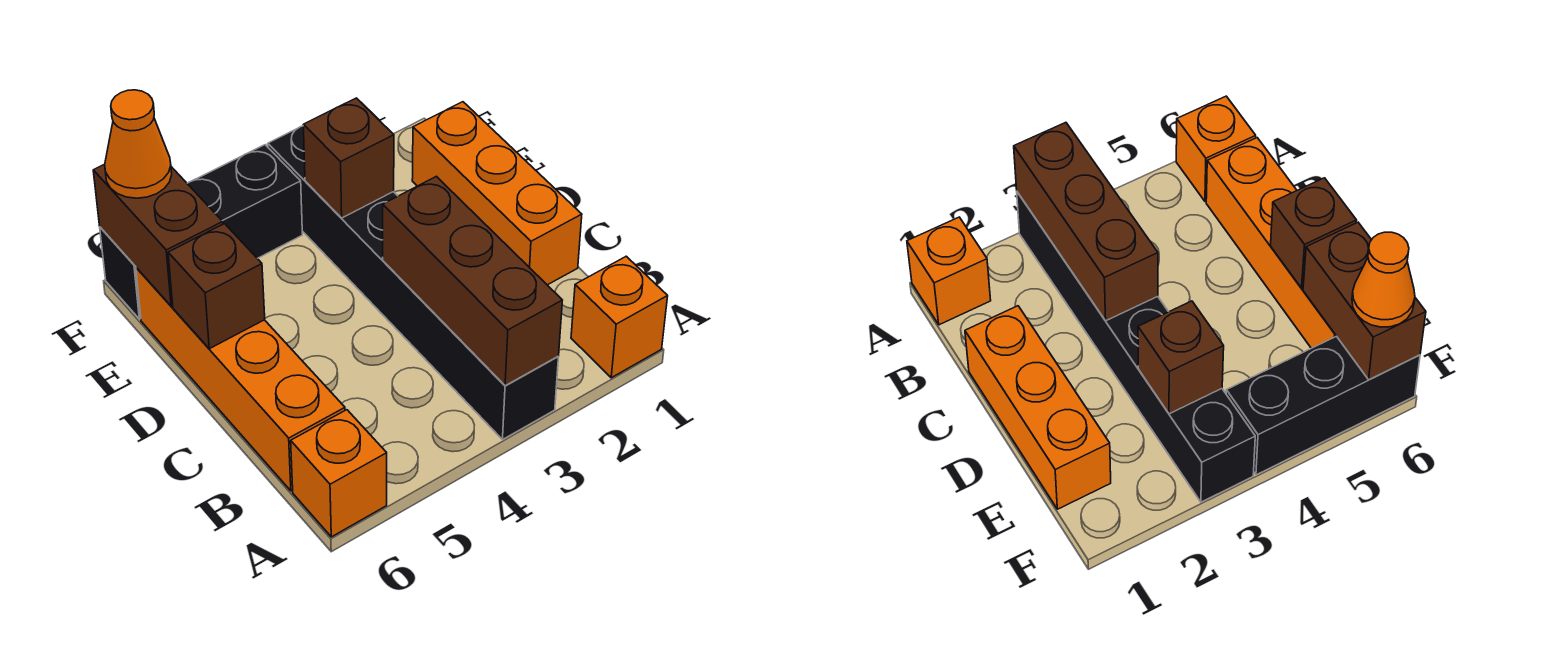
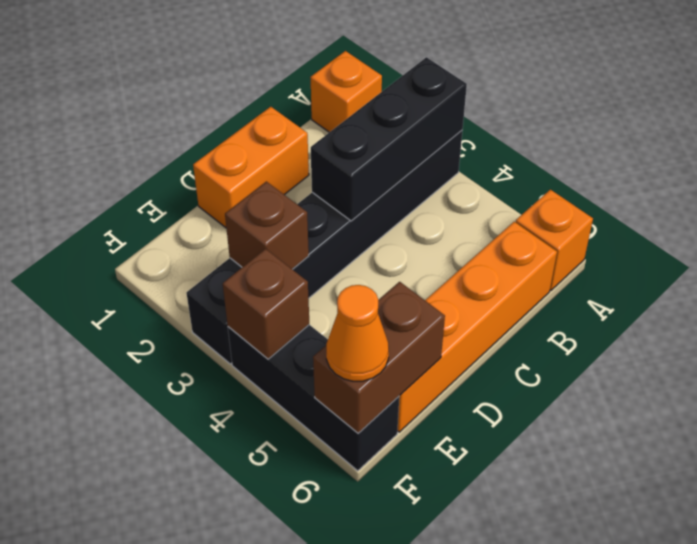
brown brick A3:C3 level 2 -> black brick A3:C3 level 2
orange brick C1:E1 level 1 -> orange brick C1:D1 level 1
brown brick D6 level 2 -> brown brick F4 level 2

